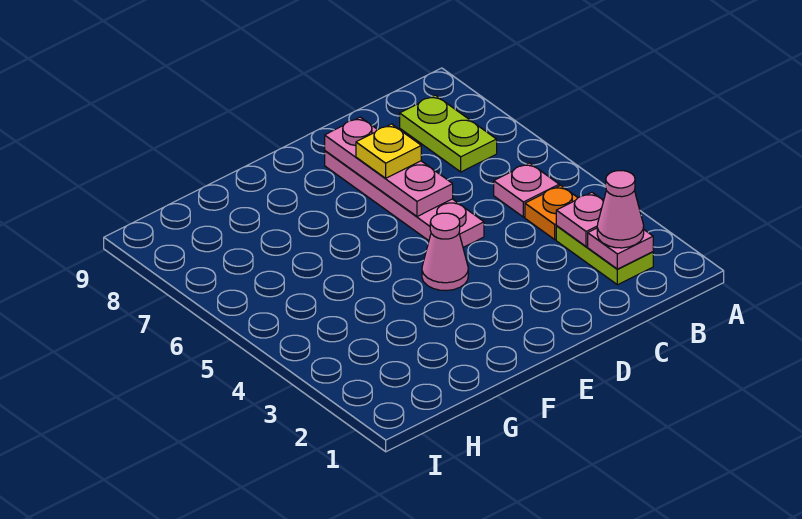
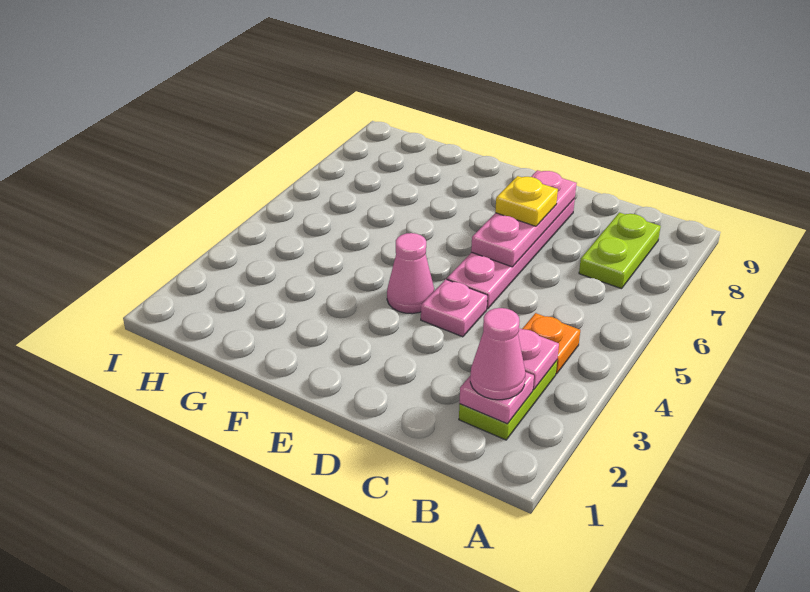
pink plate B5 level 1 -> pink plate D4 level 1

